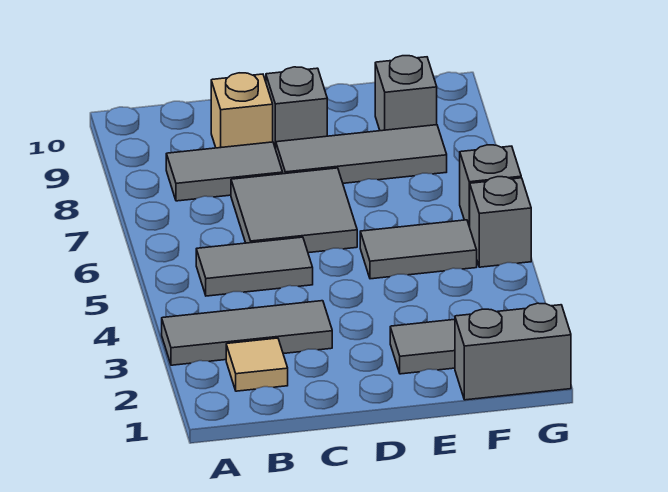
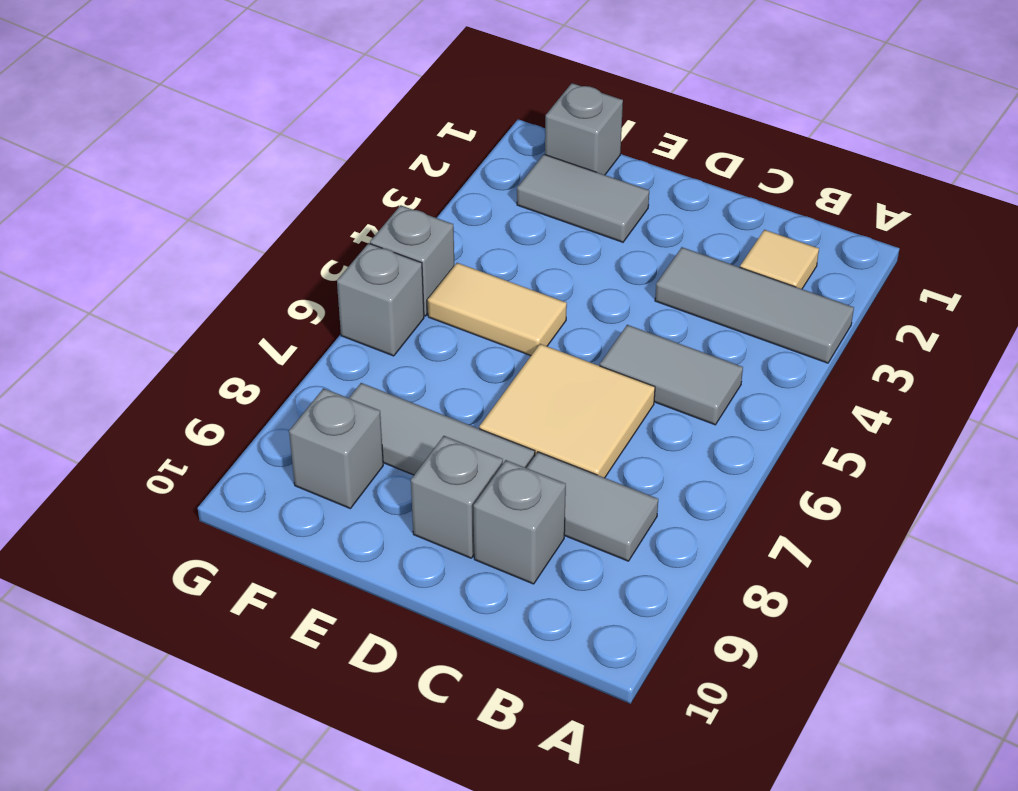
grey tile C6:D7 level 1 -> tan tile C6:D7 level 1
tan brick C9 level 1 -> grey brick C9 level 1
grey tile E5:F5 level 1 -> tan tile E5:F5 level 1
grey brick F1:G1 level 1 -> grey brick F1 level 1

